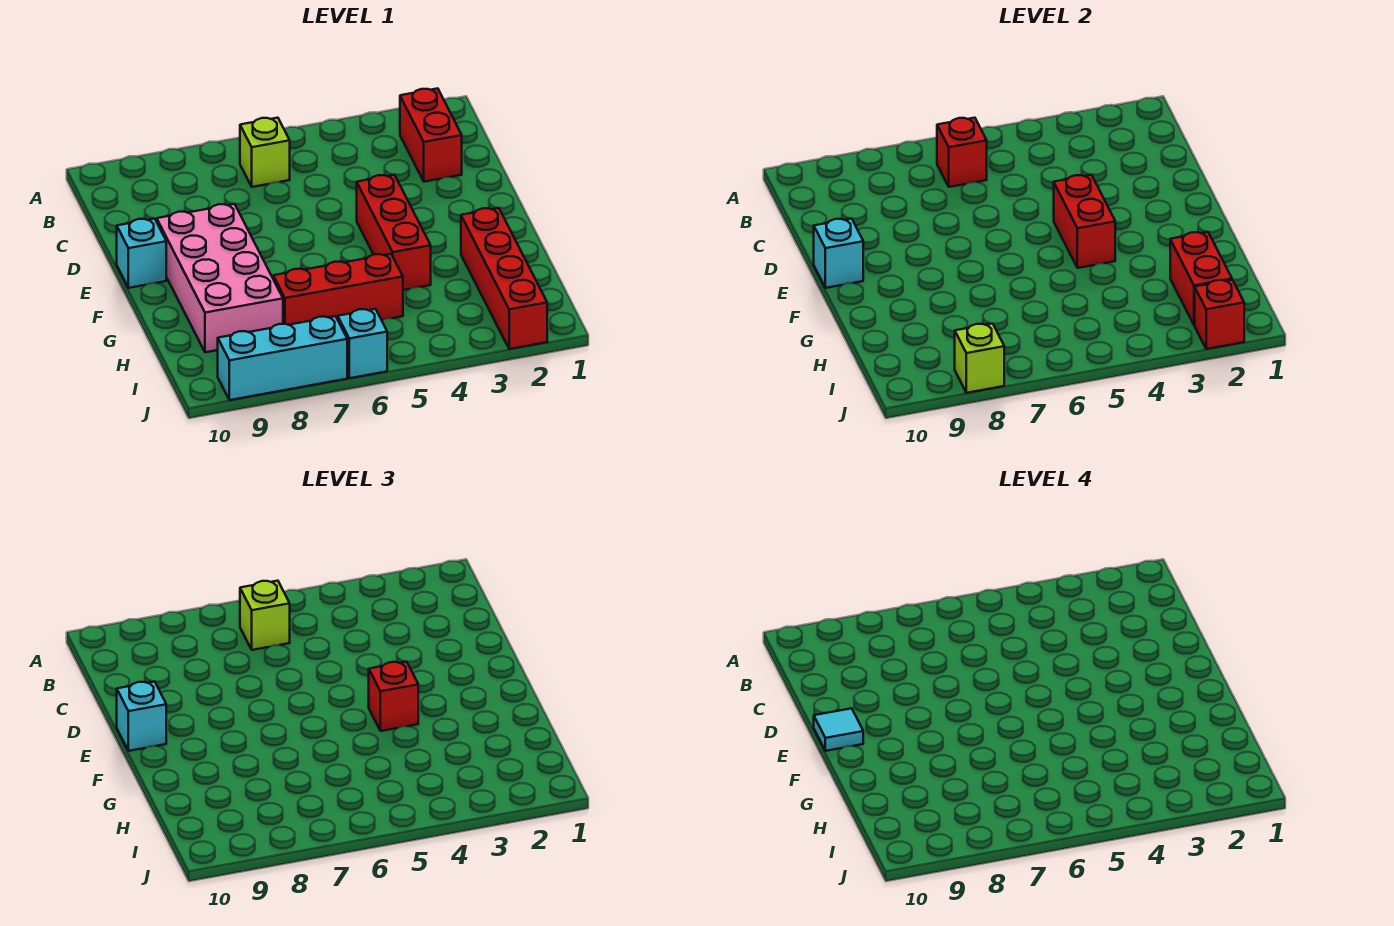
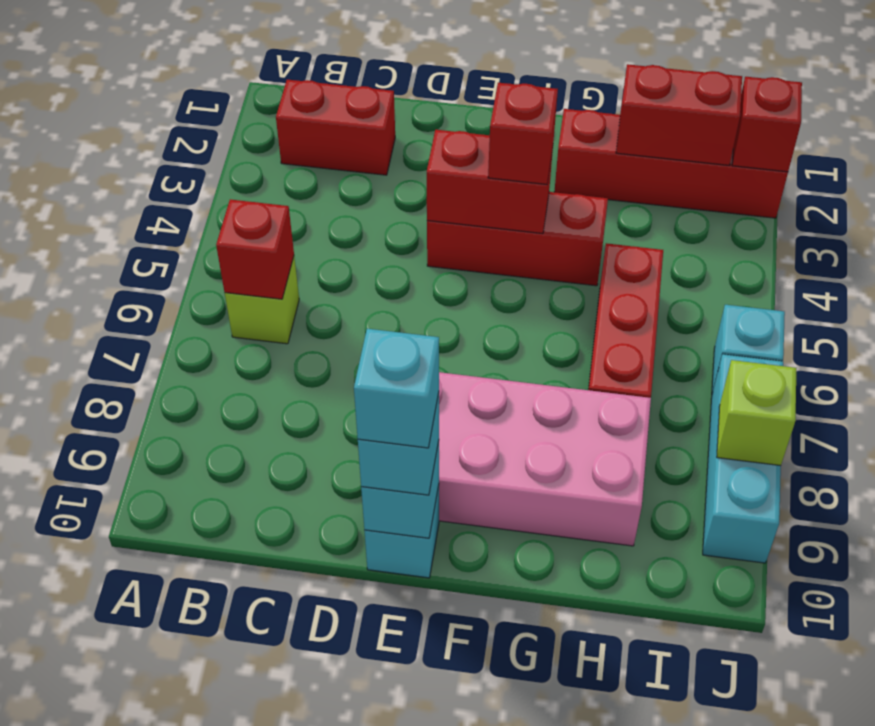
lime brick B6 level 3 -> none
cyan tile E10 level 4 -> cyan brick E10 level 4

